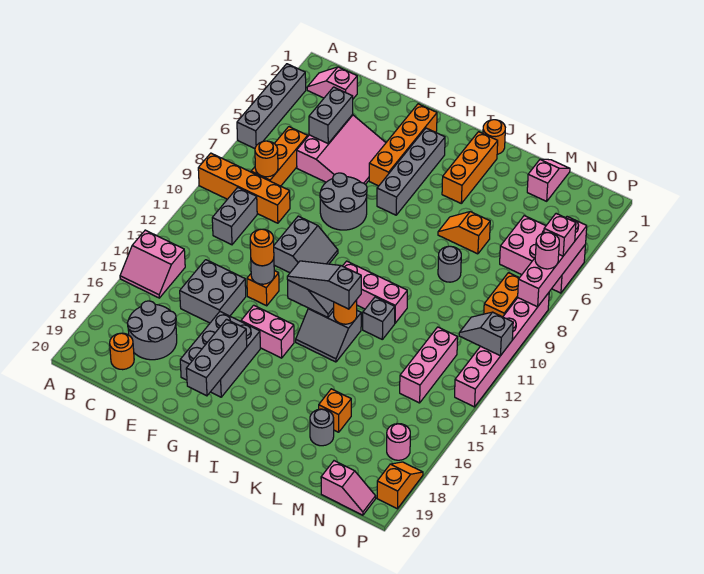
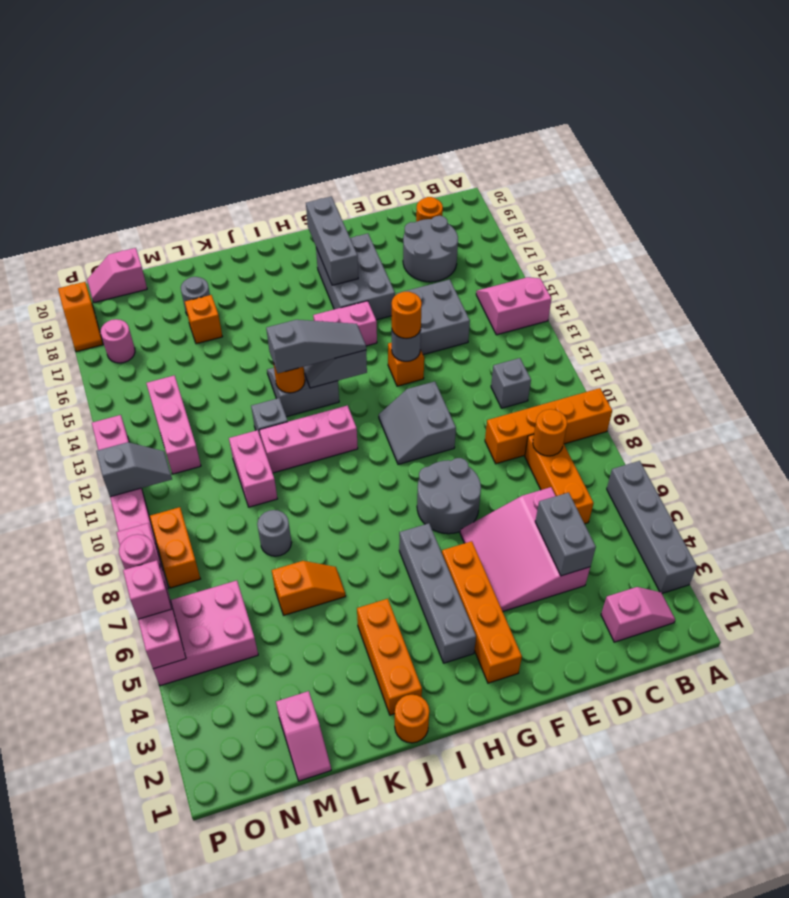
grey brick C10:C11 level 1 -> grey brick C11 level 1
none -> pink brick L10:L11 level 1

